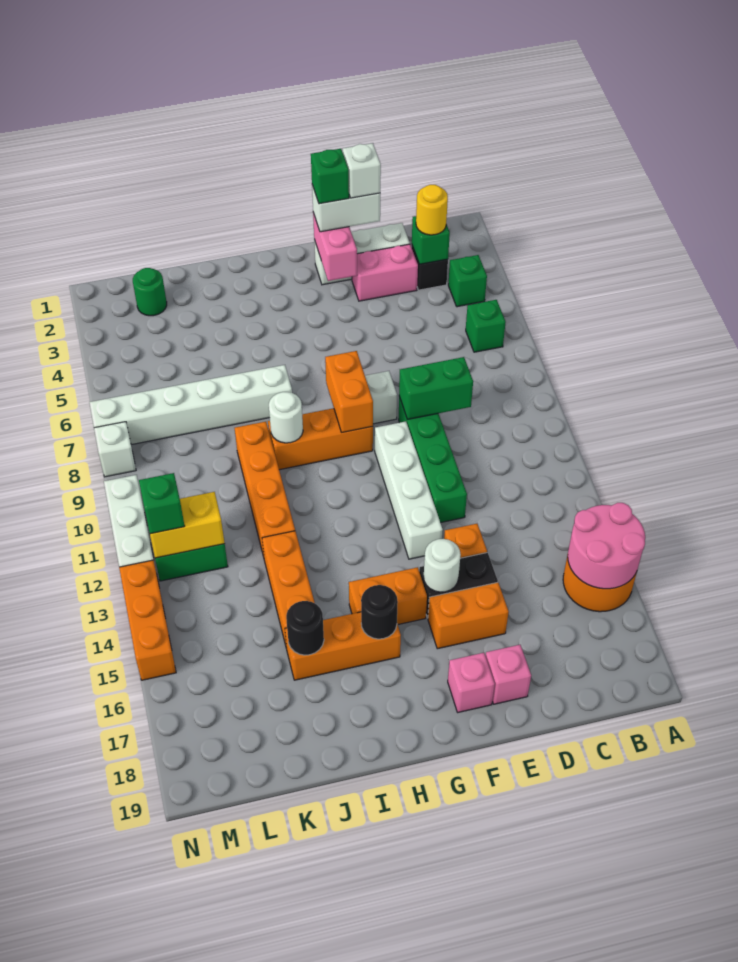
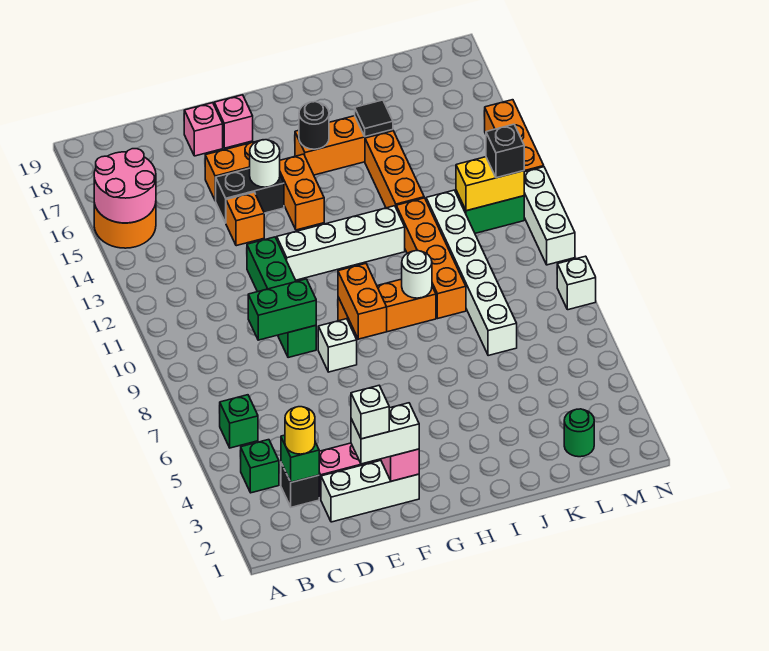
green brick F2 level 4 -> none
white brick F10:F13 level 1 -> white brick F12:I12 level 1
orange brick G15:H15 level 1 -> orange brick G14:G15 level 1
white brick I7:N7 level 1 -> white brick K7:K12 level 1
black round brick J16 level 2 -> black tile J16 level 2
green brick M12 level 3 -> black brick M12 level 3

